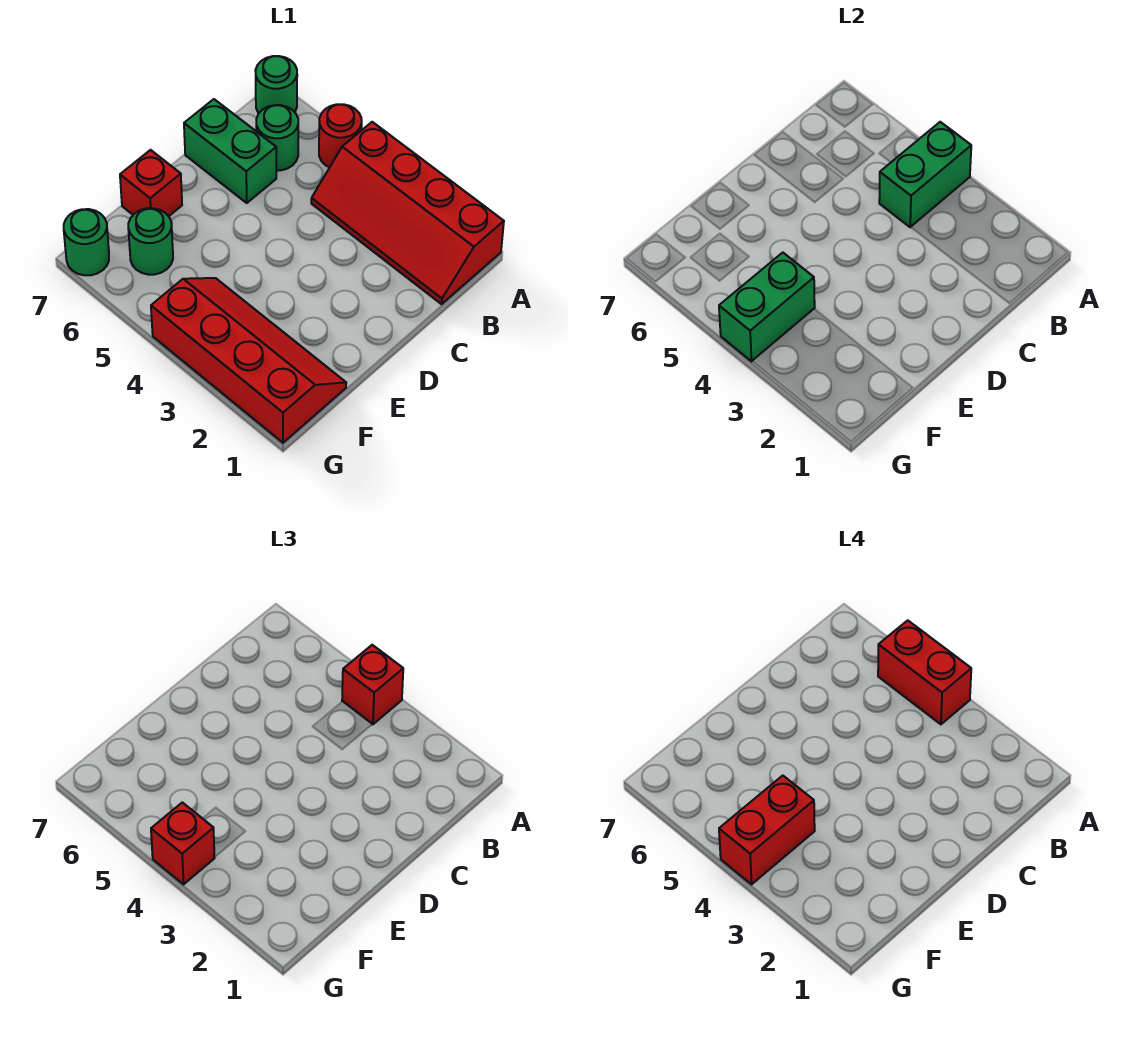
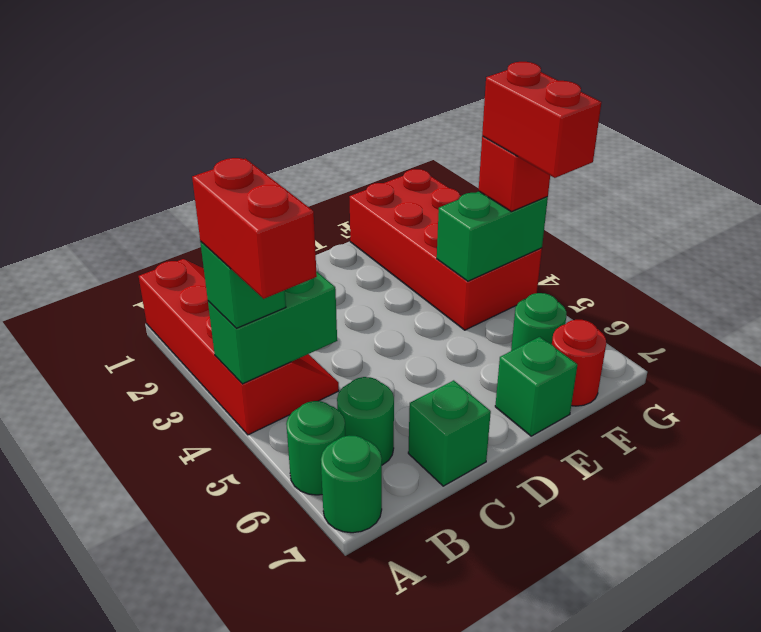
red brick A4 level 3 -> green brick A4 level 3
red round brick A5 level 1 -> red round brick F7 level 1
green brick C6:C7 level 1 -> green brick C7 level 1
red brick E7 level 1 -> green brick E7 level 1
red slope F1:G4 level 1 top G -> red brick F1:G4 level 1
red brick F4:G4 level 4 -> red brick G4:G5 level 4
green round brick G7 level 1 -> green round brick A6 level 1

